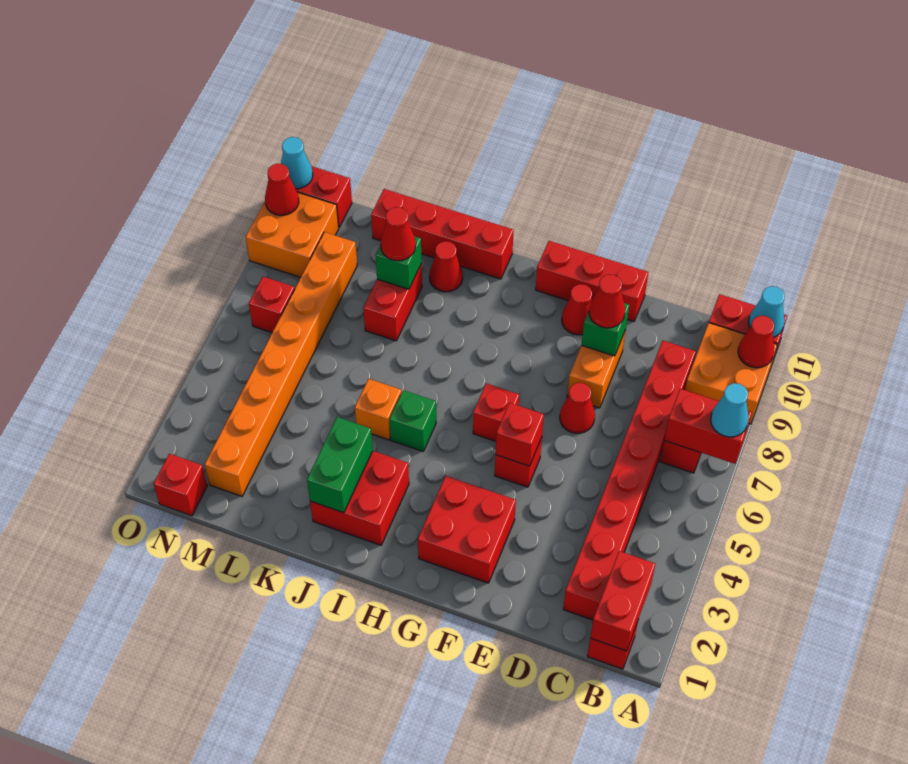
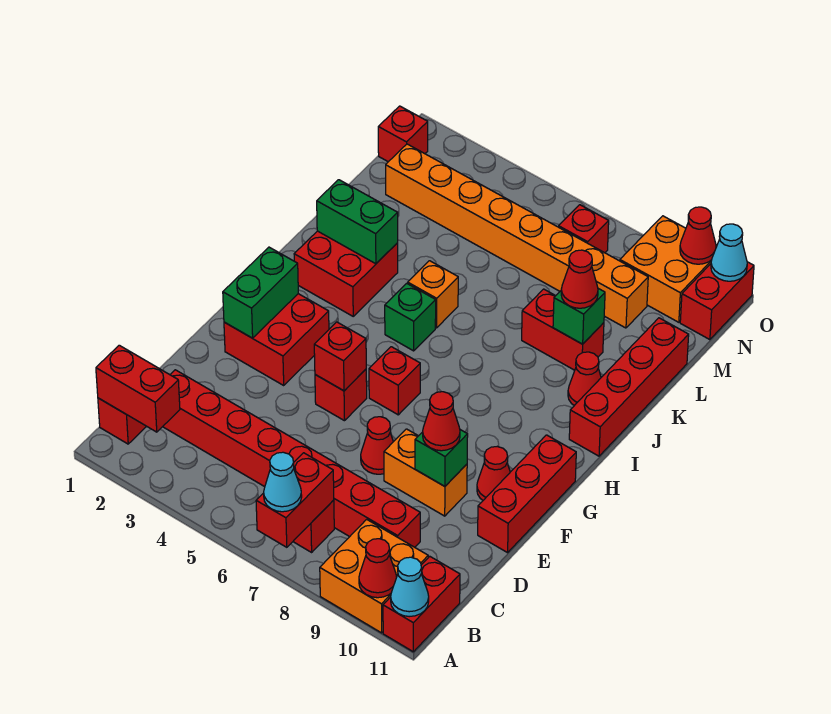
none -> green brick F2:G2 level 2

